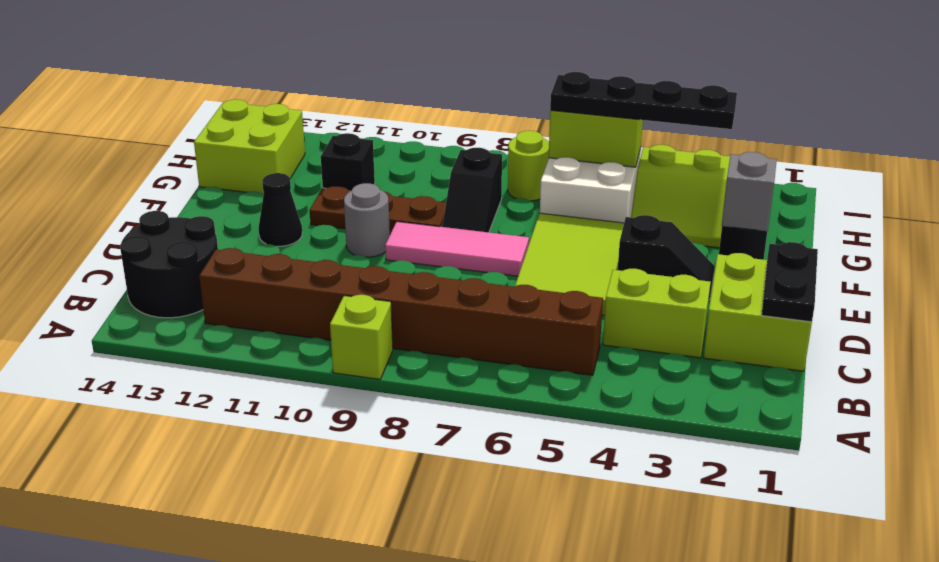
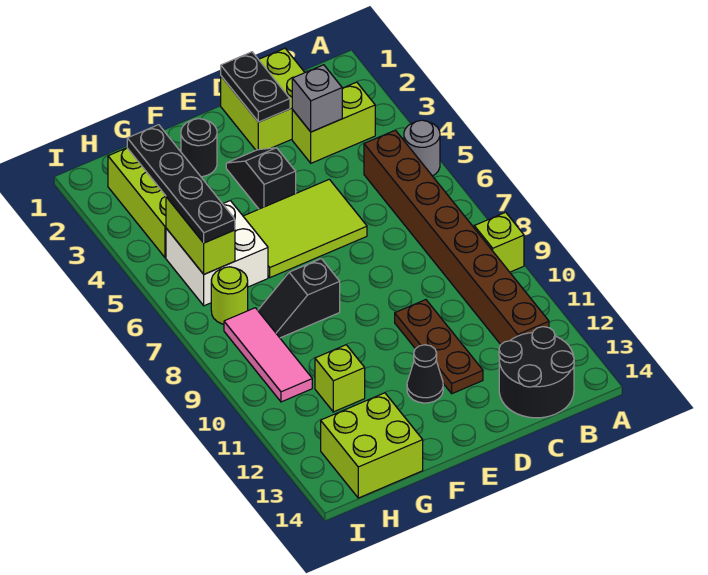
black plate C1:D1 level 2 -> black plate D1:D2 level 2
lime brick C3:C4 level 1 -> lime brick B3:C3 level 1
pink tile E7:E9 level 1 -> pink tile H8:H10 level 1
grey round brick E10 level 1 -> grey round brick A5 level 1
grey brick F2 level 2 -> grey brick C3 level 2
black slope F8:G8 level 1 top G -> black slope F8:G8 level 1 top F
brown plate F9:F11 level 1 -> brown plate D10:D12 level 1
black brick G11 level 1 -> lime brick G11 level 1

